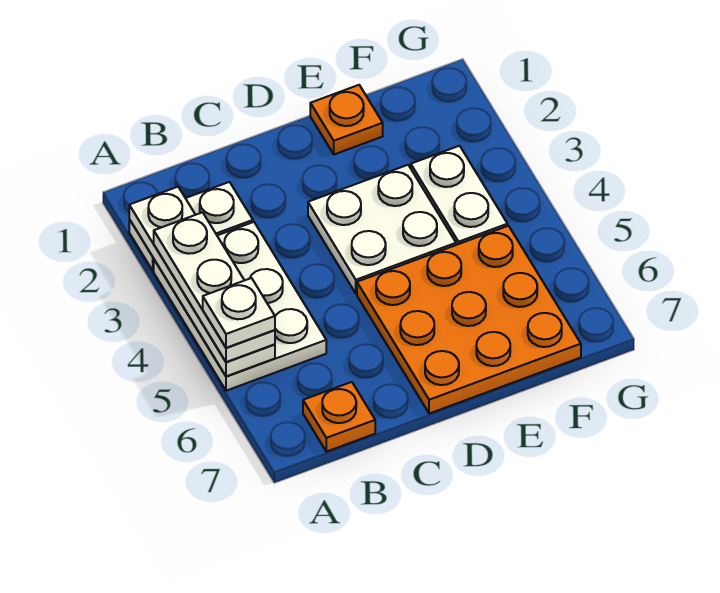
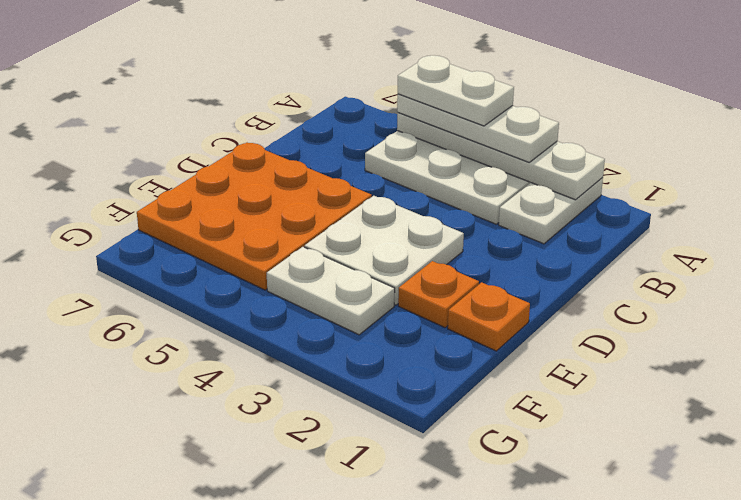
white plate A5 level 4 -> white plate A4:A5 level 4
orange plate B7 level 1 -> orange plate E2 level 1

